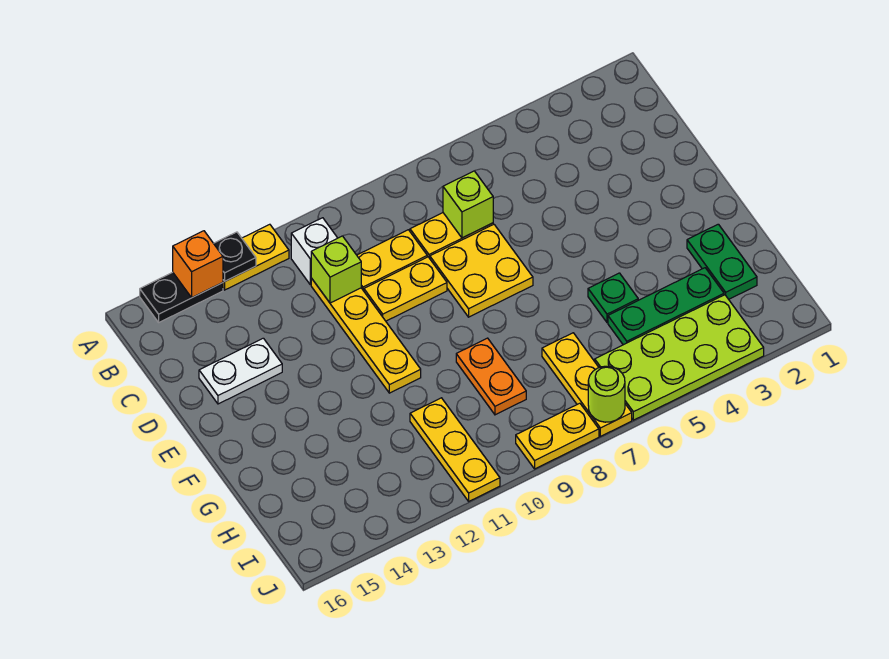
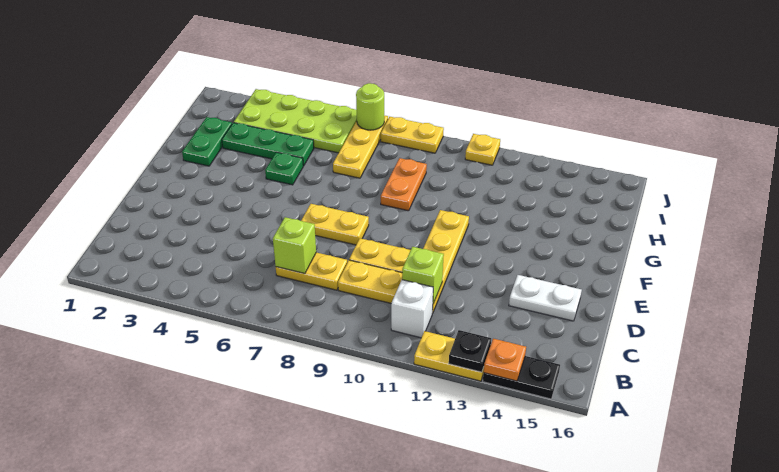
orange brick A14 level 2 -> orange plate A14 level 2
yellow plate D7:E8 level 1 -> yellow plate E7:E8 level 1
yellow plate H11:J11 level 1 -> yellow plate J11 level 1

